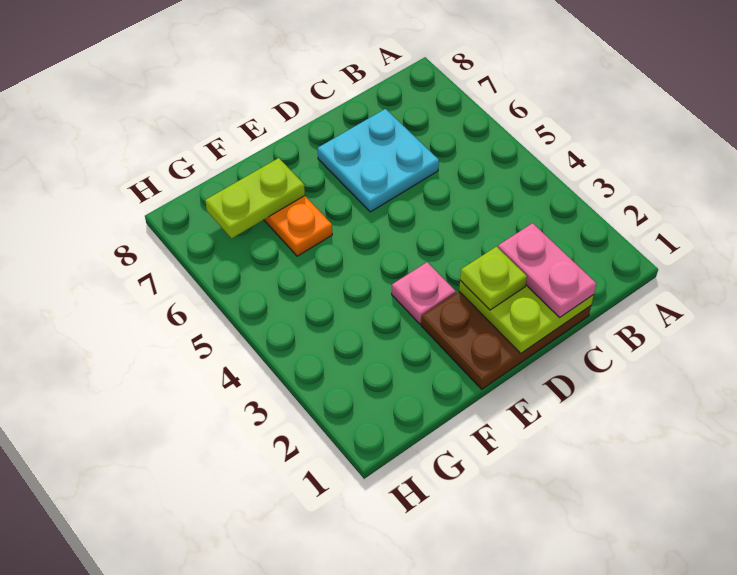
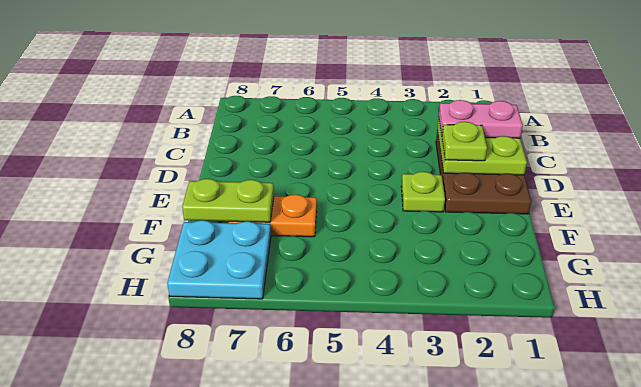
cyan plate C6:D7 level 1 -> cyan plate G7:H8 level 1
pink plate E3 level 1 -> lime plate E3 level 1
lime plate F7:G7 level 2 -> lime plate F7:F8 level 2

